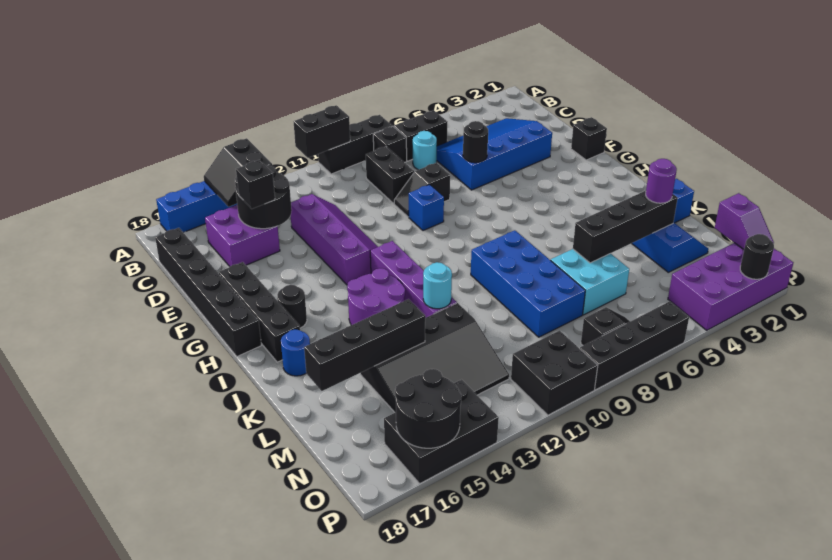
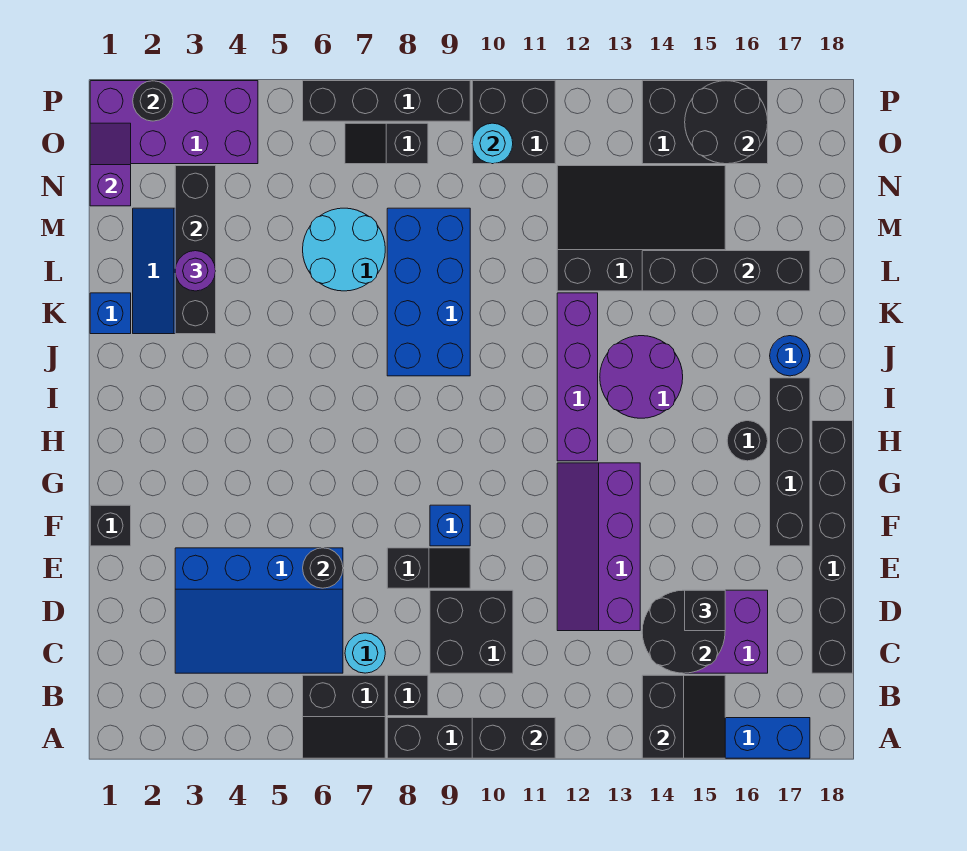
black brick C9:D9 level 1 -> black brick C9:D10 level 1
cyan round brick K12 level 2 -> cyan round brick O10 level 2
black brick L3:L6 level 2 -> black brick K3:N3 level 2
cyan brick L6:M7 level 1 -> cyan round brick L6:M7 level 1

